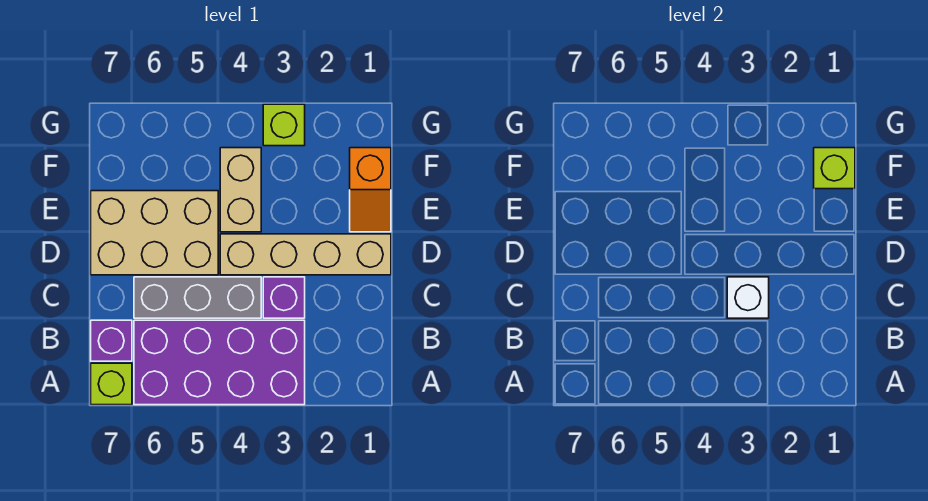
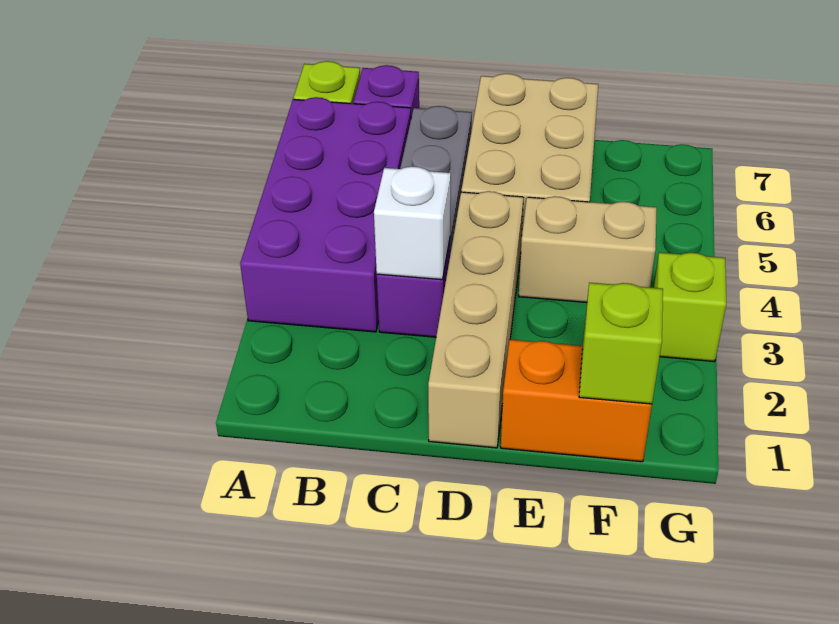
orange slope E1:F1 level 1 top F -> orange brick E1:F1 level 1

